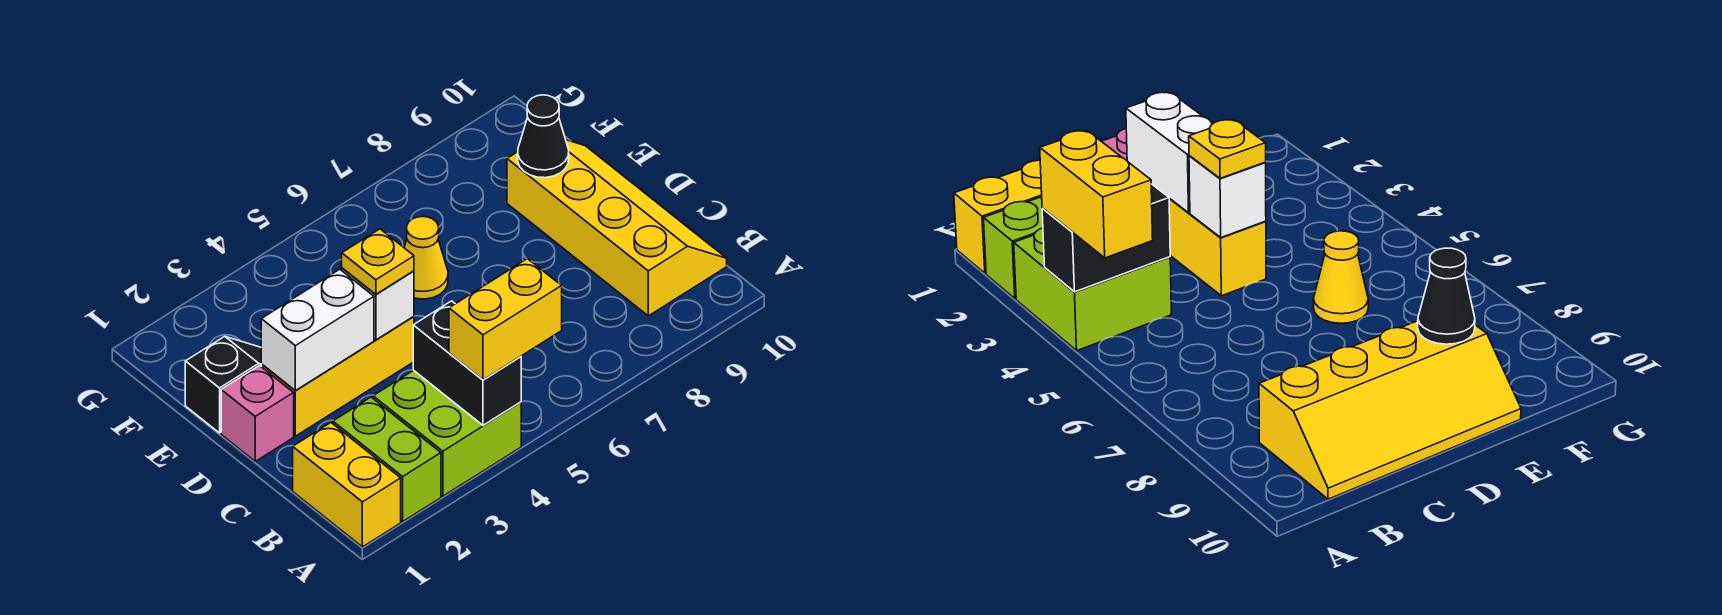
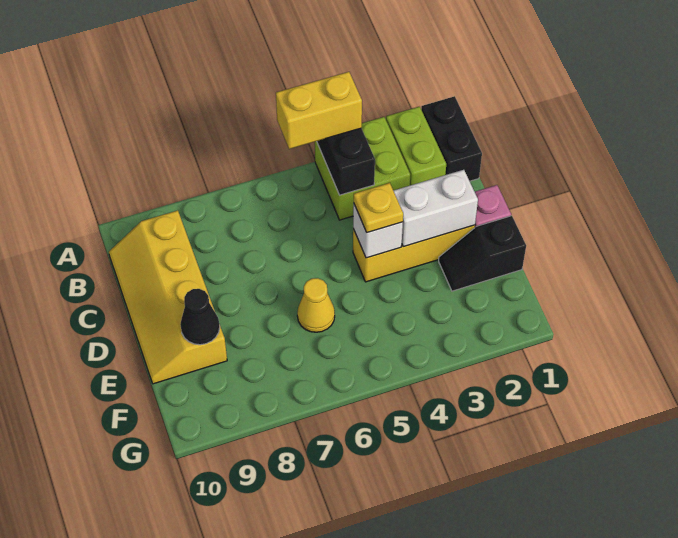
yellow brick A1:B1 level 1 -> black brick A1:B1 level 1

